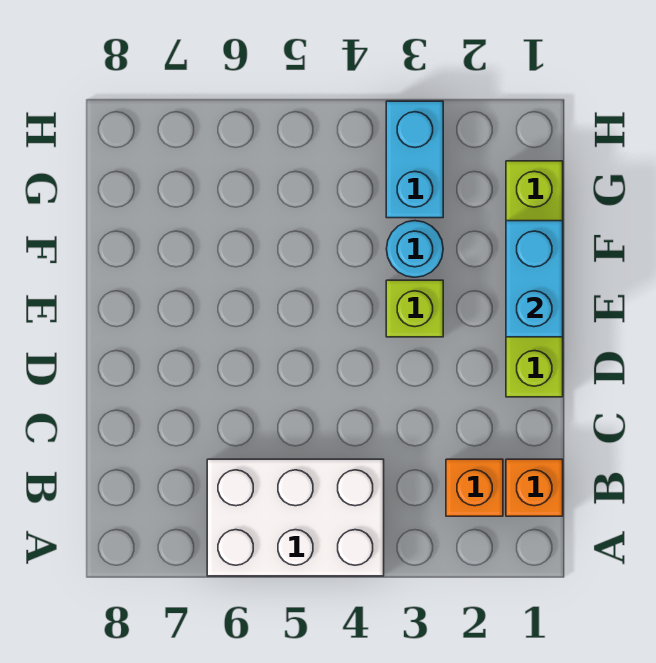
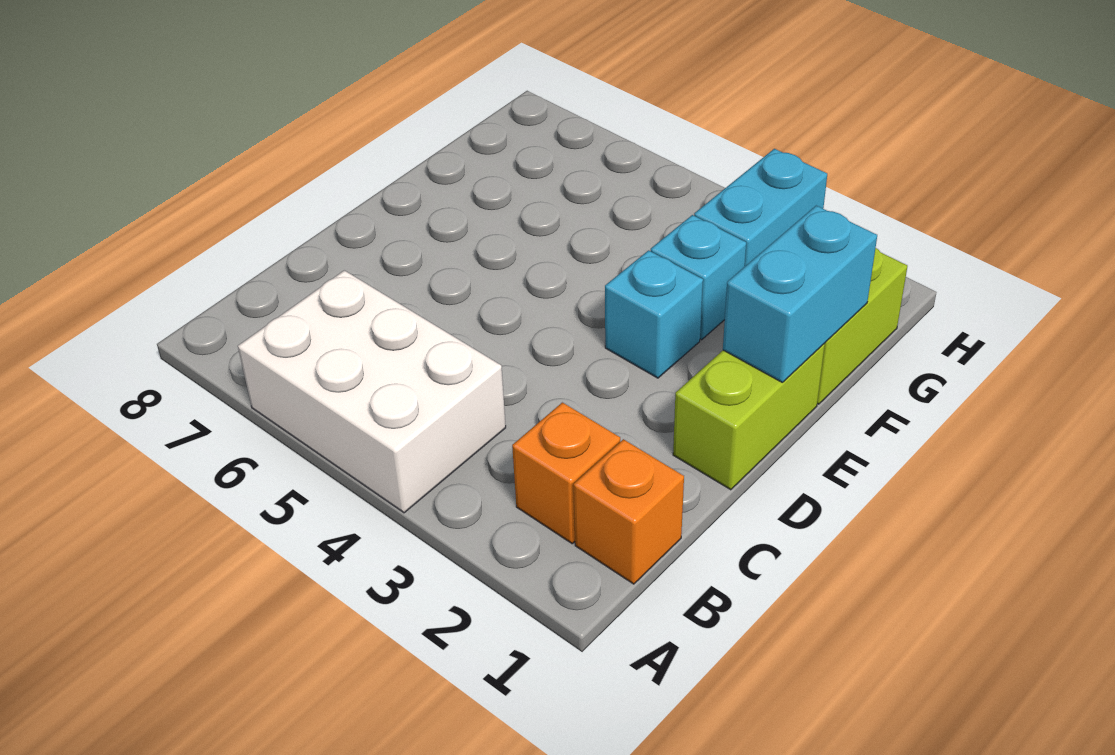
lime brick E3 level 1 -> cyan brick E3 level 1
cyan round brick F3 level 1 -> cyan brick F3 level 1

